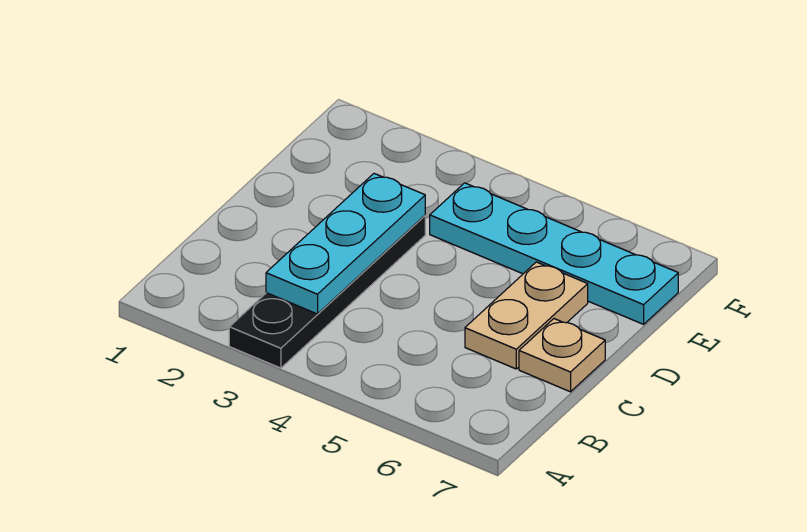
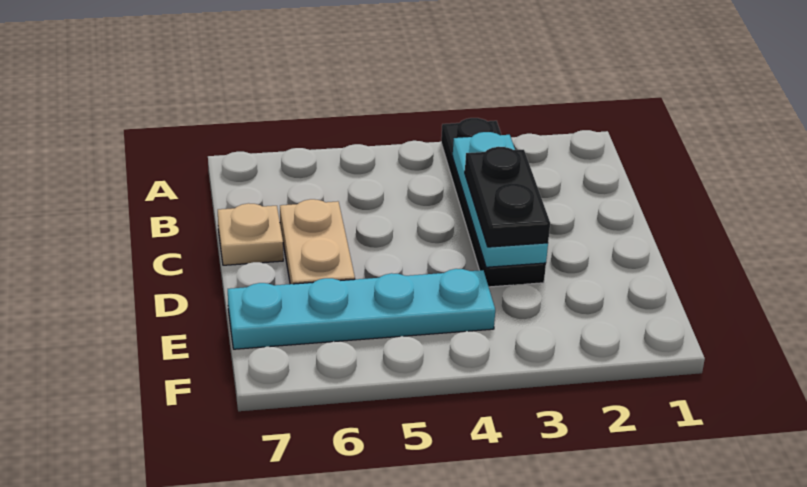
none -> black plate C3:D3 level 3

